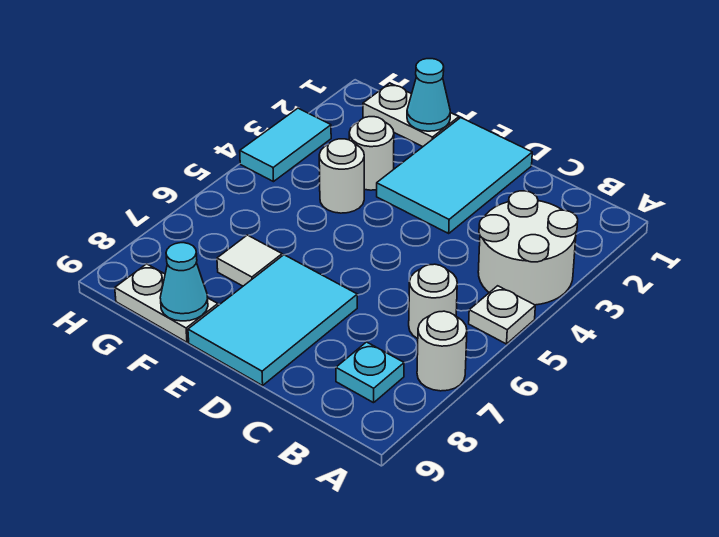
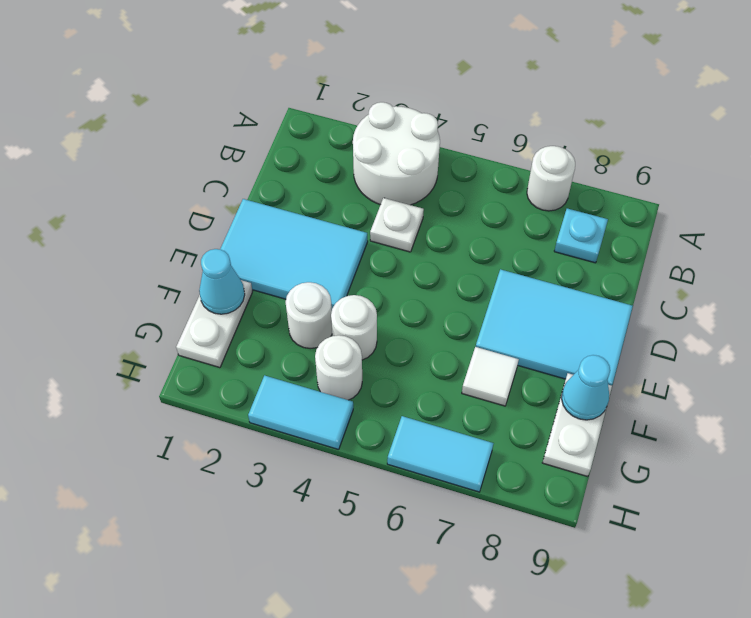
white plate A5 level 1 -> white plate C4 level 1
white round brick B6 level 1 -> white round brick G4 level 1
none -> cyan tile H6:H7 level 1

